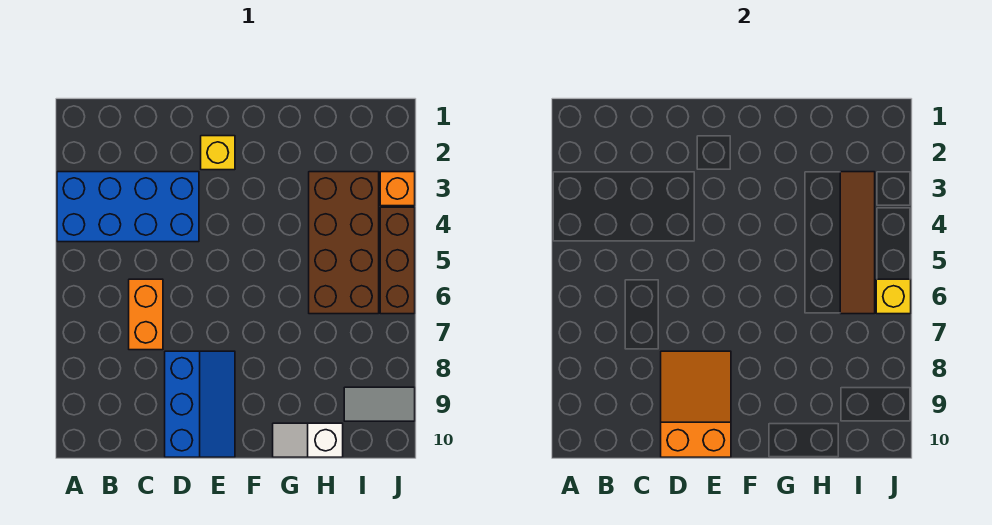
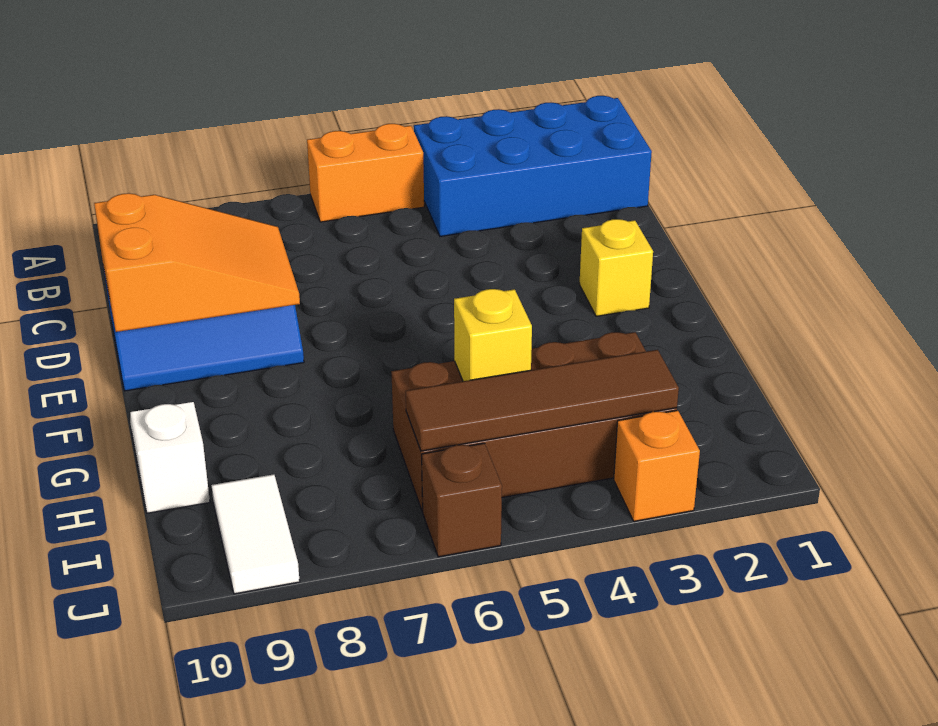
blue brick A3:D4 level 1 -> blue brick A1:B4 level 1
orange brick C6:C7 level 1 -> orange brick A5:A6 level 1
grey tile I9:J9 level 1 -> white tile I9:J9 level 1
brown brick J4:J6 level 1 -> brown brick J6 level 1
yellow brick J6 level 2 -> yellow brick H5 level 2

